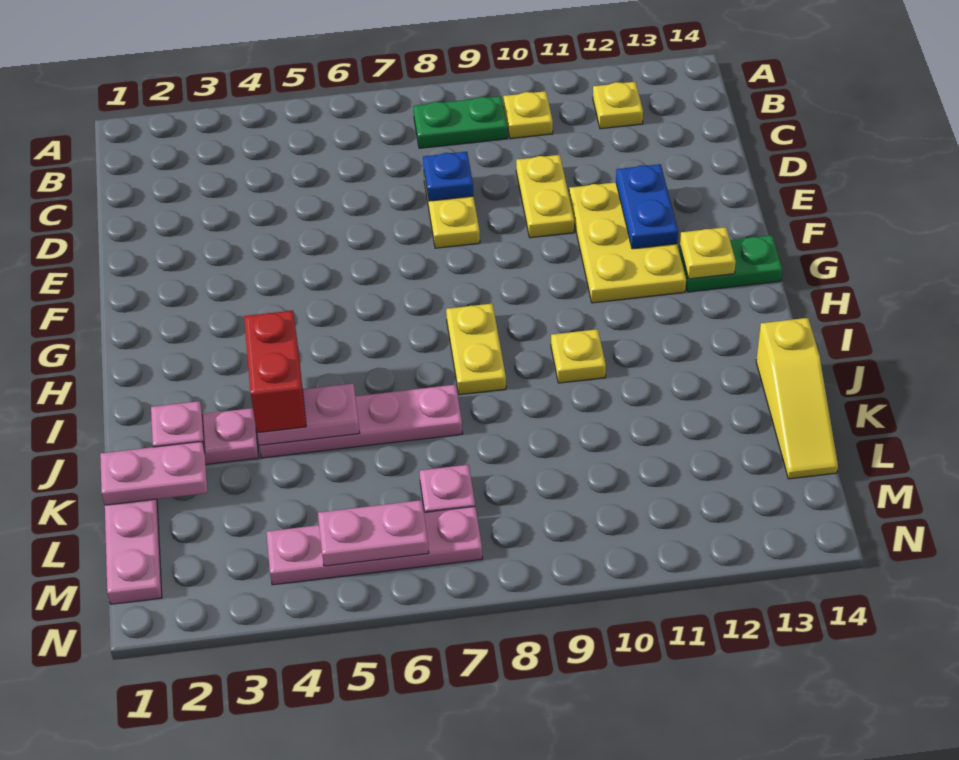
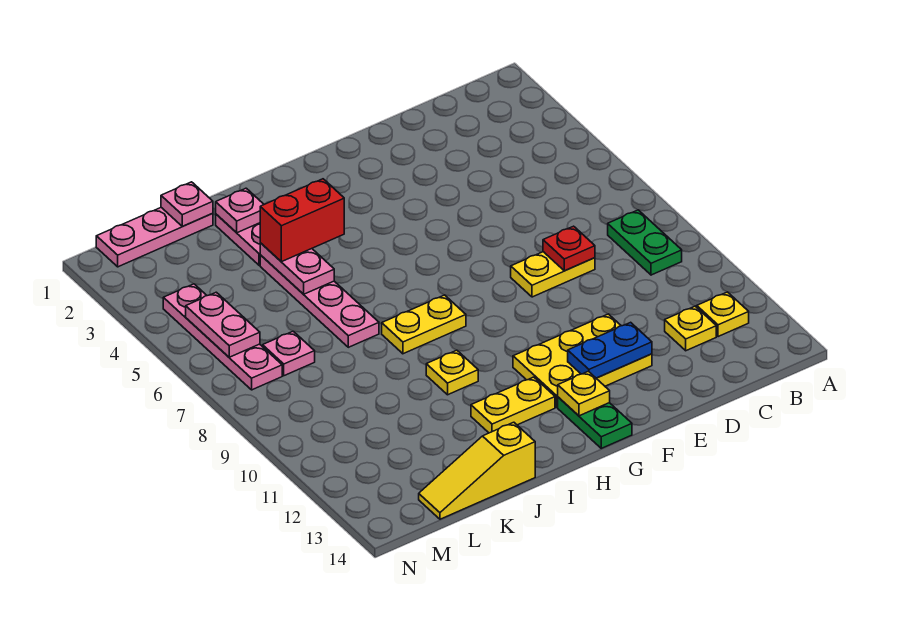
yellow plate B10 level 1 -> yellow plate C12 level 1
blue plate D8 level 2 -> red plate D8 level 2
yellow plate D10:E10 level 1 -> yellow plate H12:I12 level 1
pink plate K1:K2 level 2 -> pink plate K1 level 2

